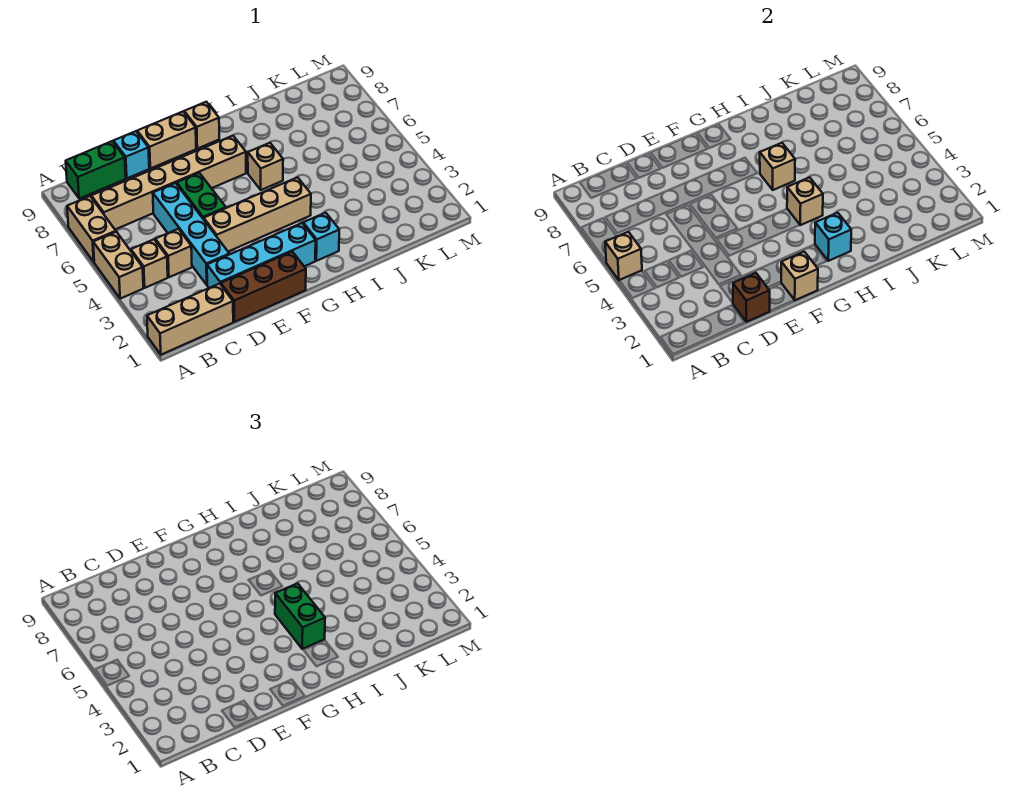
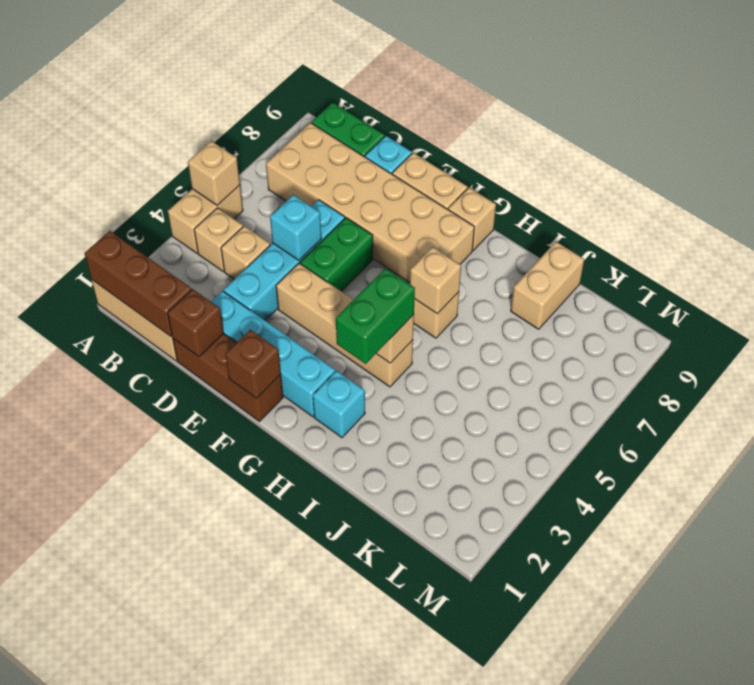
none -> brown brick A1:C1 level 2
tan brick A6:A7 level 1 -> tan brick J8:J9 level 1
tan brick B7:G7 level 1 -> tan brick B7:G8 level 1
tan brick F1 level 2 -> brown brick F1 level 2
cyan brick H2 level 2 -> cyan brick D5 level 2

